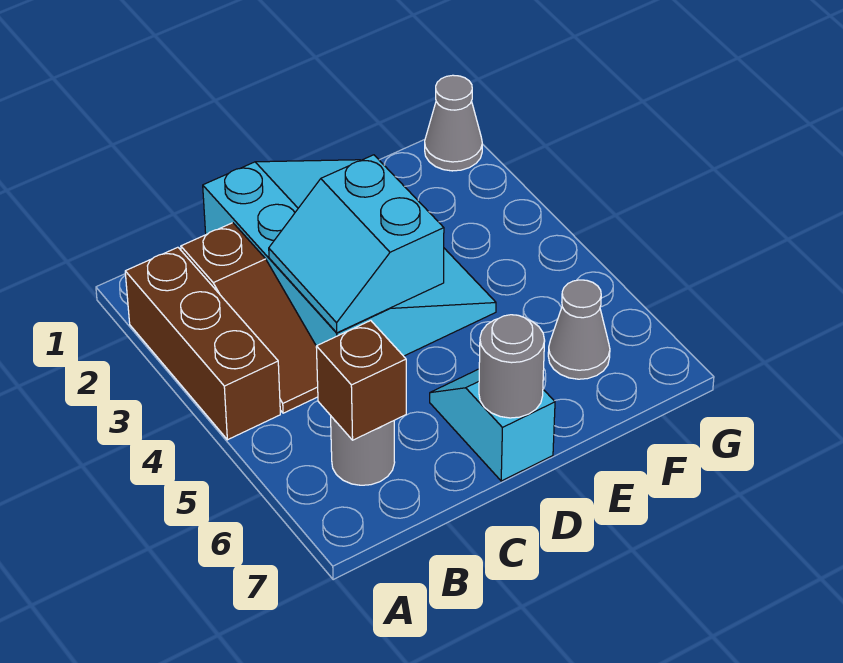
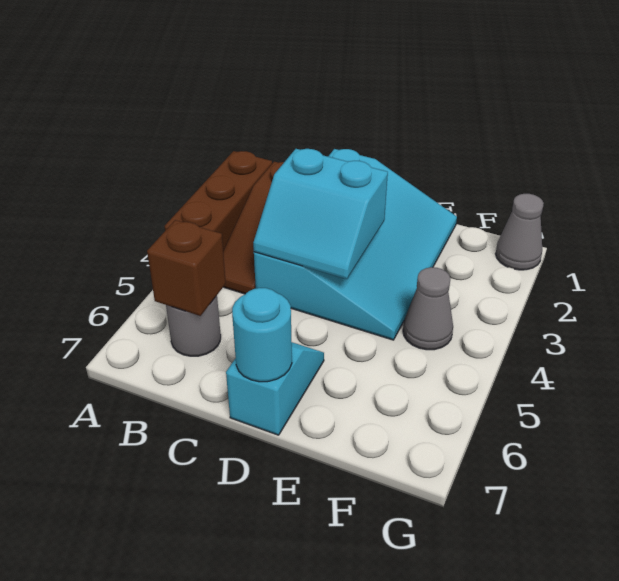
cyan slope C3:D4 level 2 top D -> cyan slope C3:D4 level 2 top 3
grey round brick D7 level 2 -> cyan round brick D7 level 2
grey cone F6 level 1 -> grey cone F4 level 1

